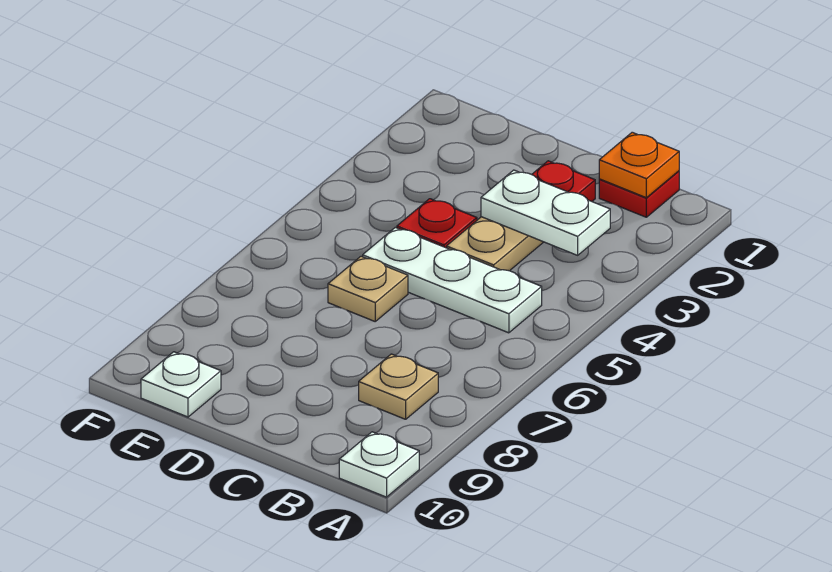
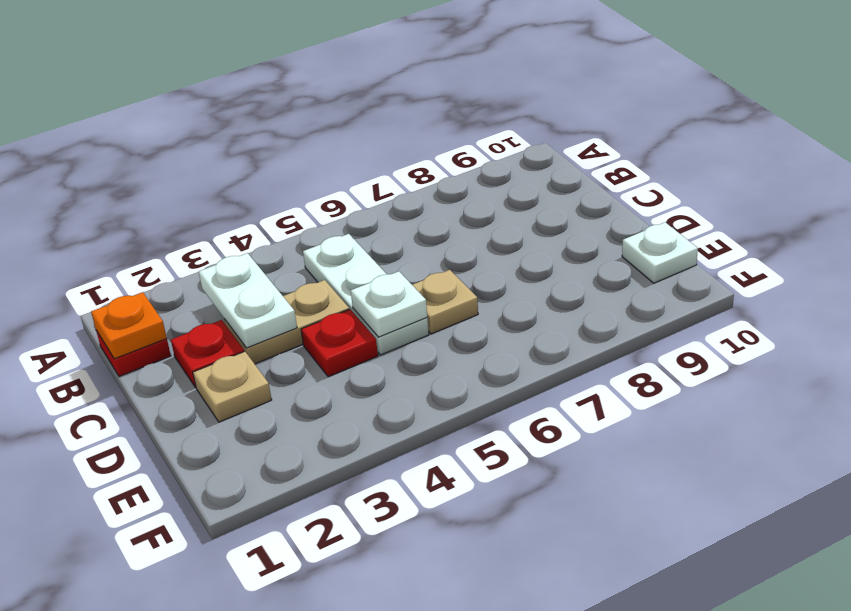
white plate A10 level 1 -> white plate D5 level 2
tan plate B8 level 1 -> tan plate D2 level 1

